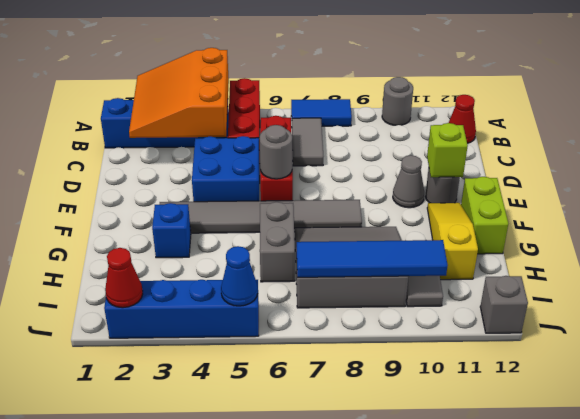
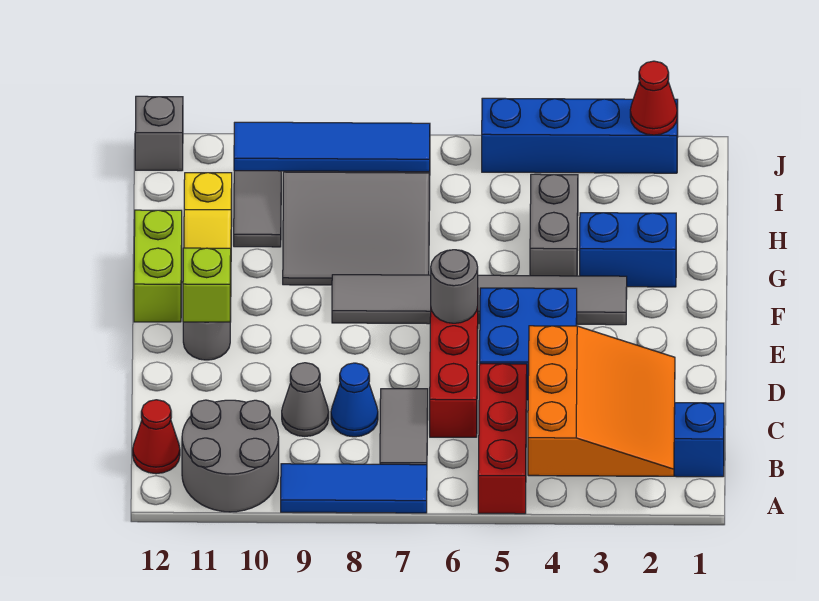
blue tile A7:A8 level 1 -> blue tile A7:A9 level 1
grey round brick A10 level 1 -> grey round brick A10:B11 level 1
grey cone E10 level 1 -> grey cone C9 level 1
blue brick G3 level 1 -> blue brick G2:G3 level 1
grey brick G6:H6 level 1 -> grey brick G4:H4 level 1
blue cone J5 level 2 -> blue cone C8 level 1

